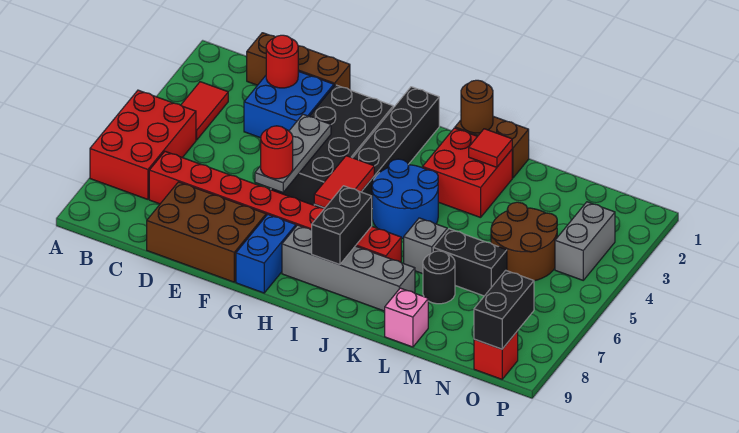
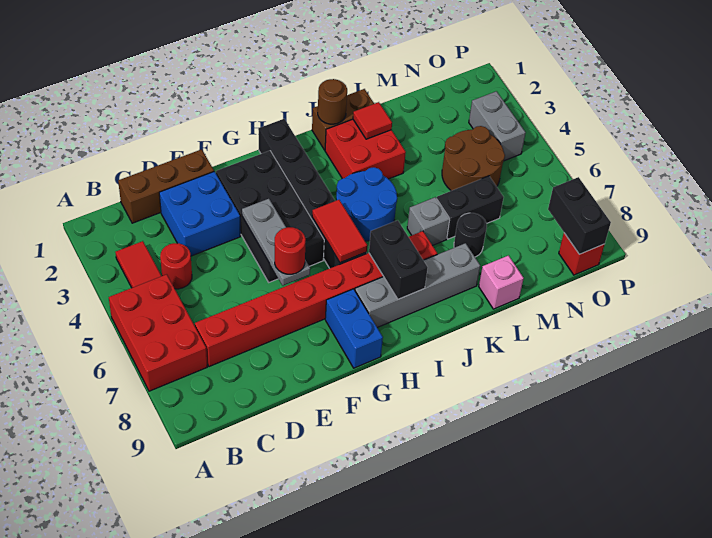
red round brick D2 level 2 -> red round brick C4 level 1
brown brick D8:F9 level 1 -> none

